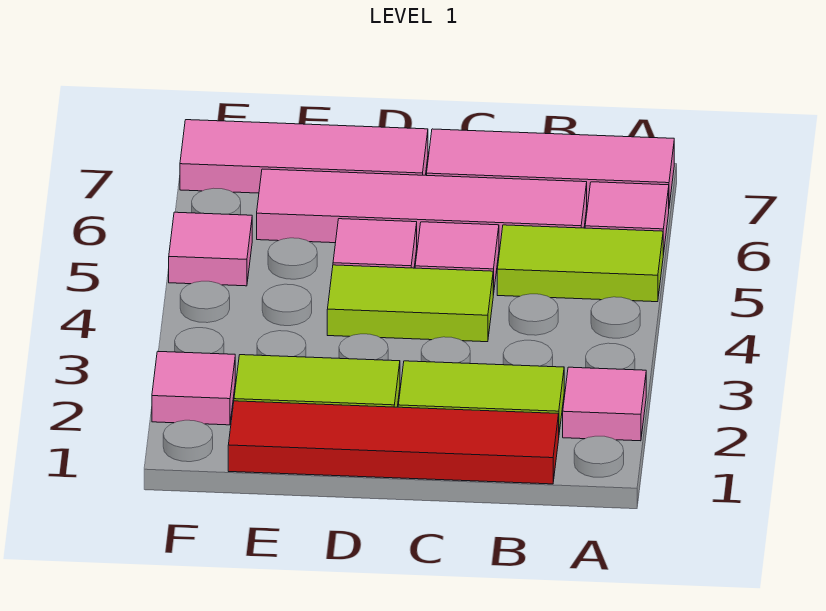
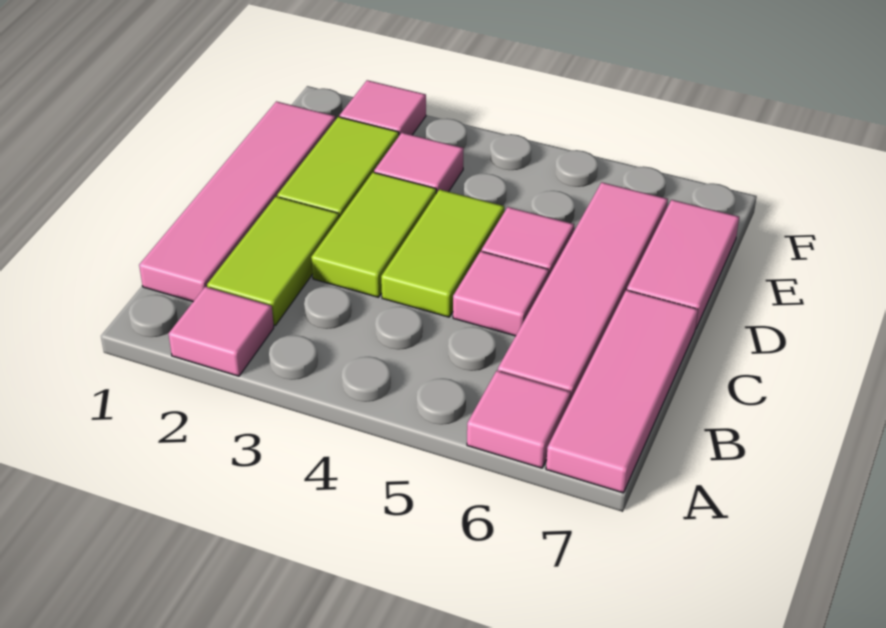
lime tile A5:B5 level 1 -> lime tile C3:D3 level 1
red tile B1:E1 level 1 -> pink tile B1:E1 level 1
pink tile D7:F7 level 1 -> pink tile D7:E7 level 1
pink tile F5 level 1 -> pink tile E3 level 1

